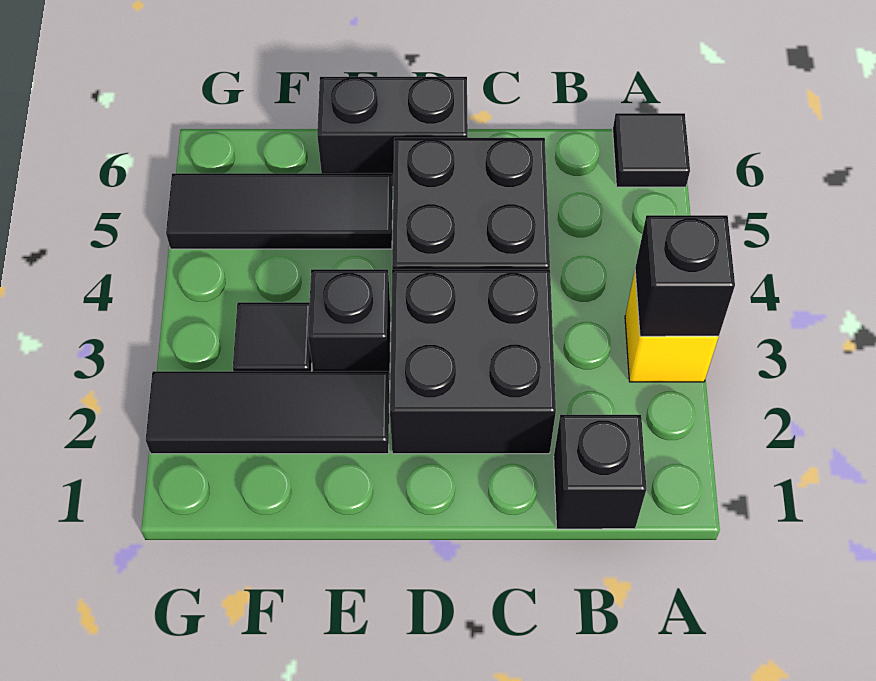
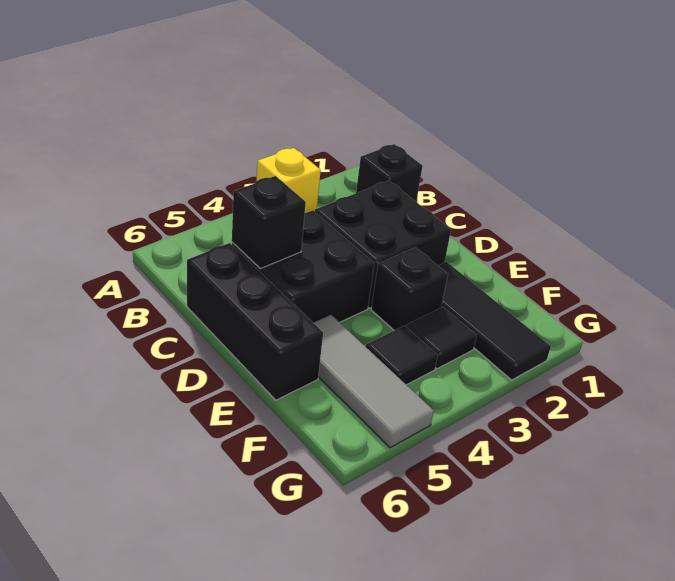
black brick A3 level 2 -> black brick C5 level 2
black tile A6 level 1 -> black tile F4 level 1
black brick D6:E6 level 1 -> black brick C6:E6 level 1
black tile E5:G5 level 1 -> grey tile E5:G5 level 1

